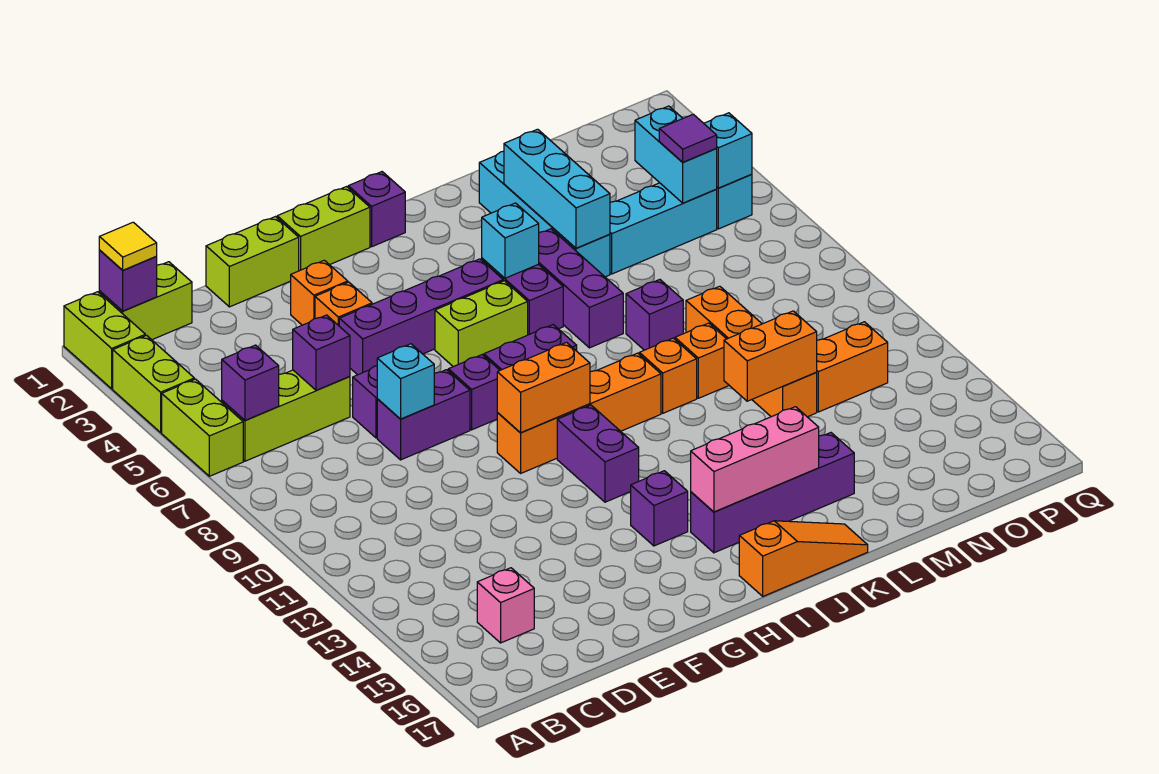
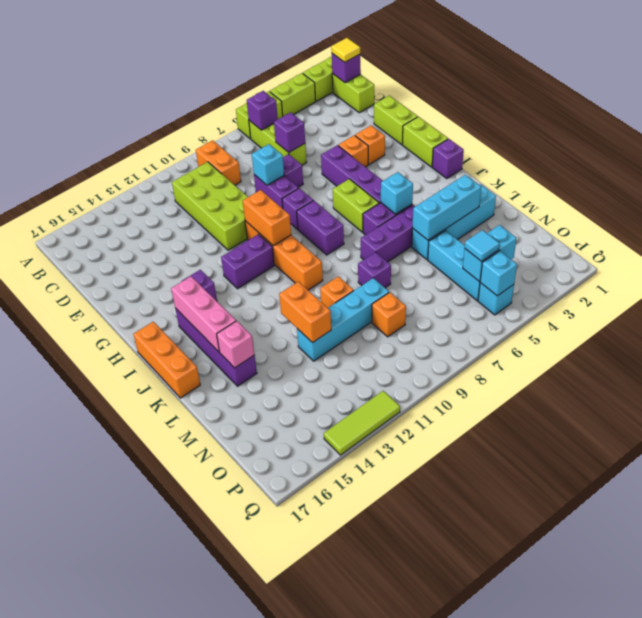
none -> lime brick C10:F11 level 1
pink brick C15 level 1 -> pink brick L15 level 2
orange slope I17:K17 level 1 top I -> orange brick I17:K17 level 1
orange brick K10 level 1 -> orange brick N9 level 1
orange brick M9:M12 level 1 -> cyan brick M9:M12 level 1
orange brick N12:O12 level 1 -> orange brick B9:C9 level 1
purple tile O5 level 3 -> cyan tile O5 level 3
none -> lime tile Q12:Q14 level 1

